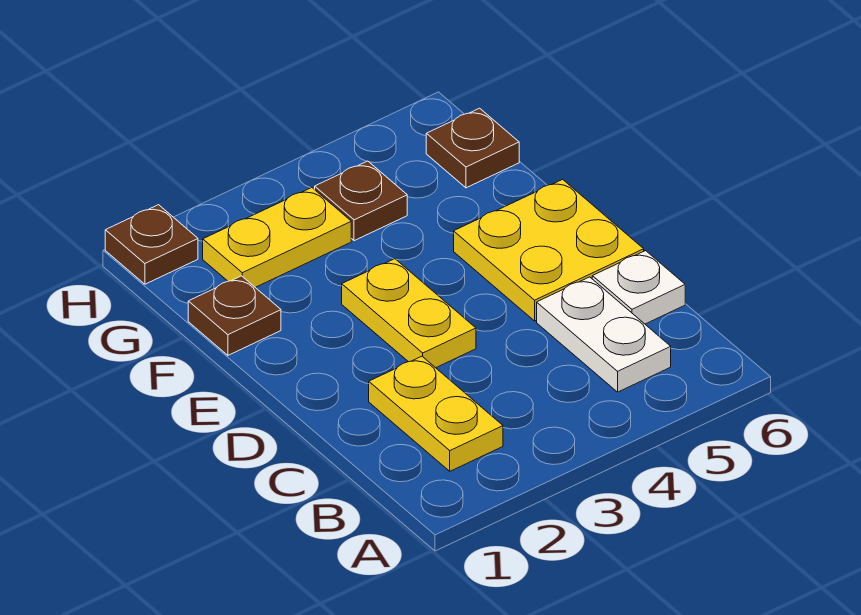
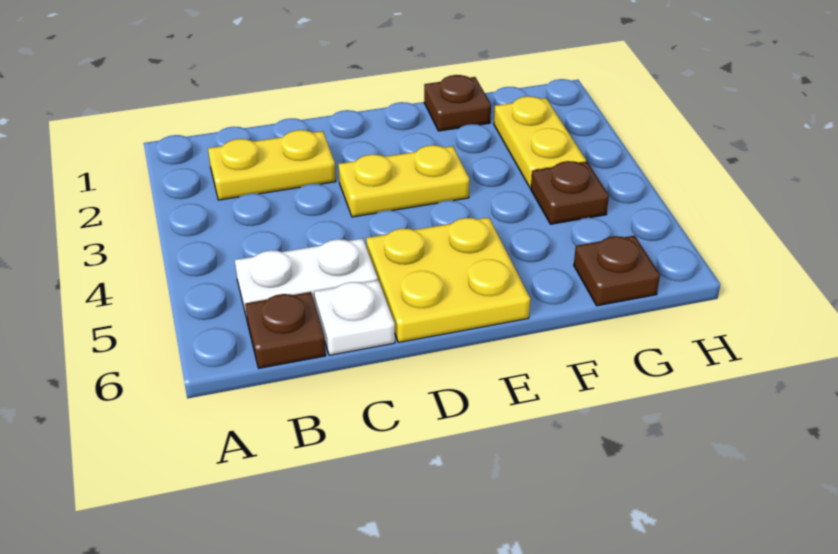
brown plate H1 level 1 -> brown plate B6 level 1

